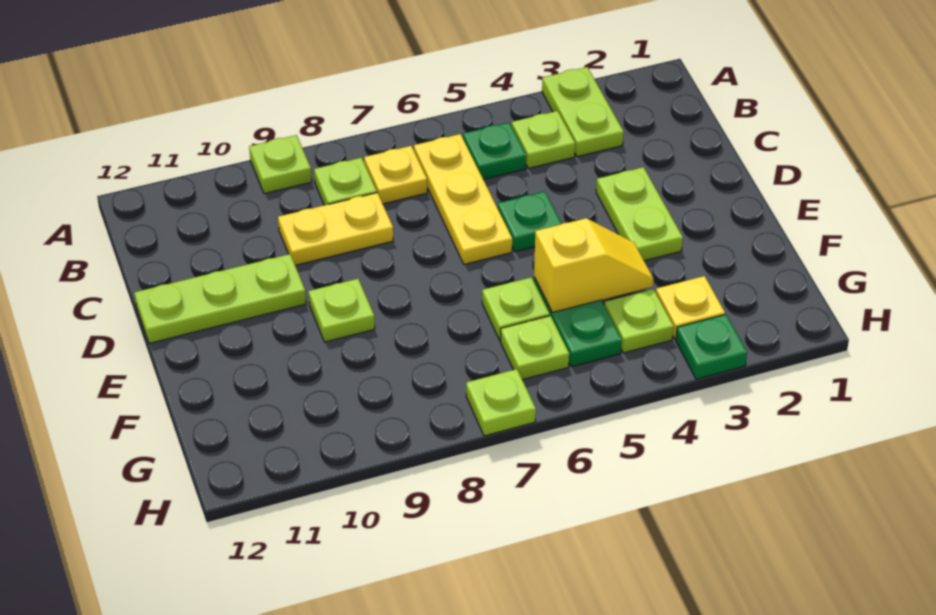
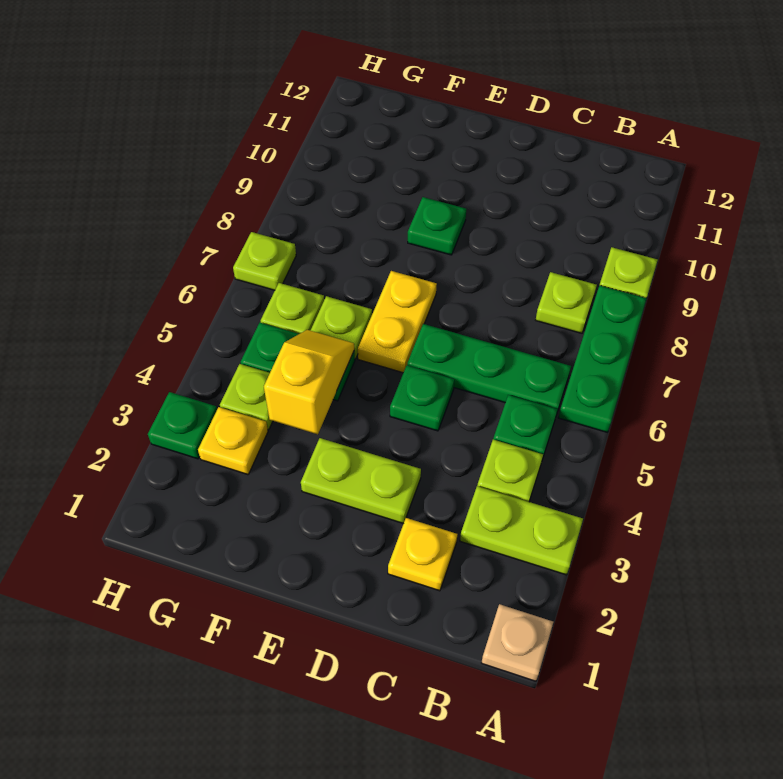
none -> tan plate A1 level 1
none -> green plate A6:A8 level 1
yellow plate B6:D6 level 1 -> green plate B6:D6 level 1
yellow plate B7 level 1 -> yellow plate C2 level 1
yellow plate C8:C9 level 1 -> yellow plate E6:E7 level 1
lime plate D10:D12 level 1 -> none
lime plate E9 level 1 -> green plate E9 level 1
yellow slope F4:F5 level 2 top 5 -> yellow slope F4:F5 level 2 top 4

